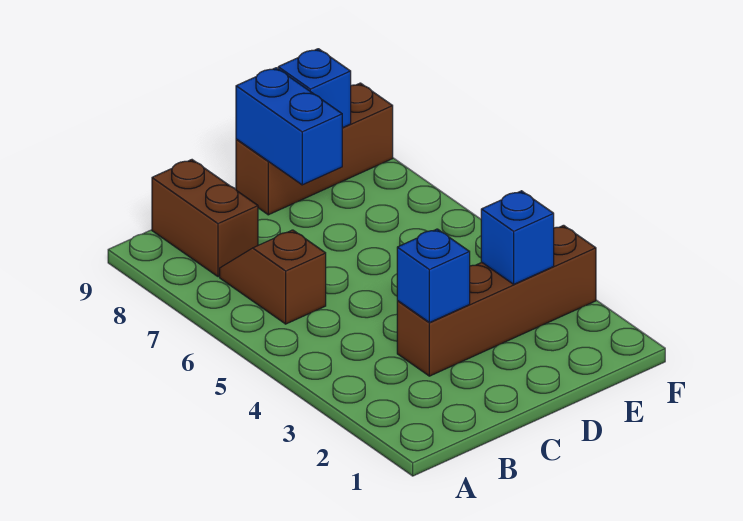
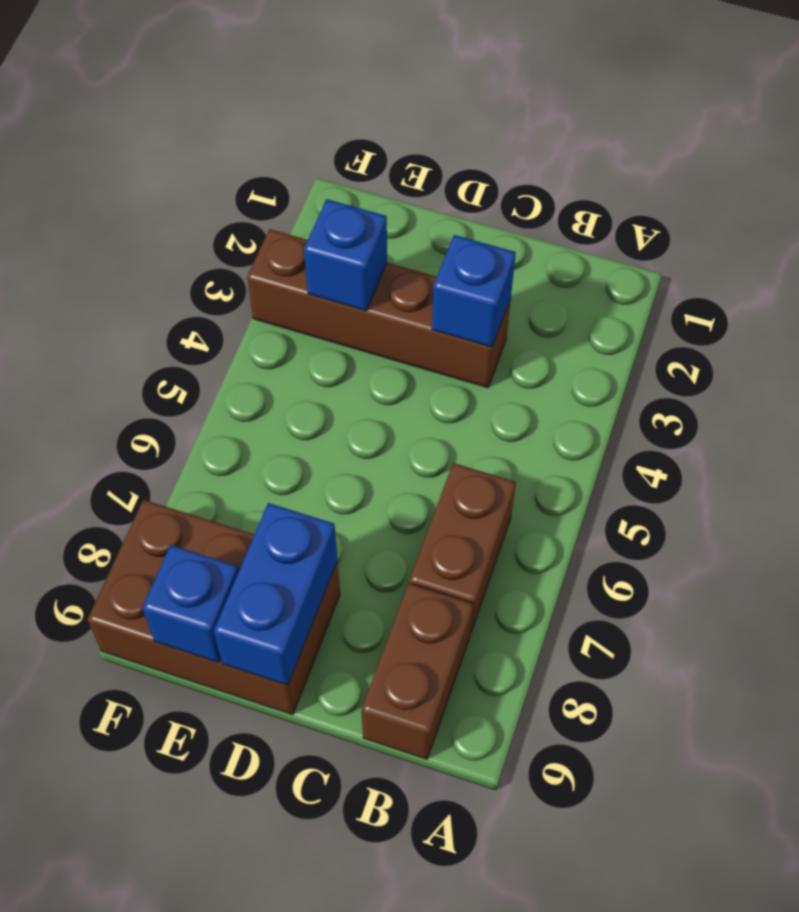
brown slope B6:B7 level 1 top 6 -> brown brick B6:B7 level 1
brown brick D9:F9 level 1 -> brown brick D8:F9 level 1

